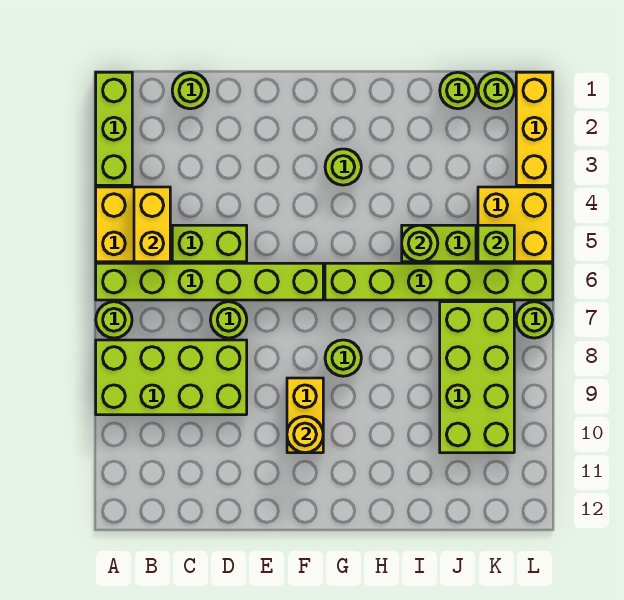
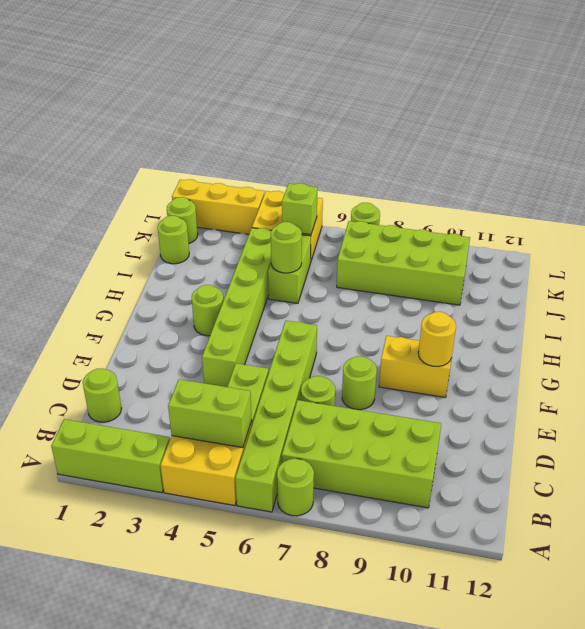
lime brick A8:D9 level 1 -> lime brick B7:C10 level 1
yellow brick B4:B5 level 2 -> lime brick B4:B5 level 2
lime brick G6:L6 level 1 -> lime brick E4:J4 level 1
lime round brick G8 level 1 -> lime round brick E8 level 1

